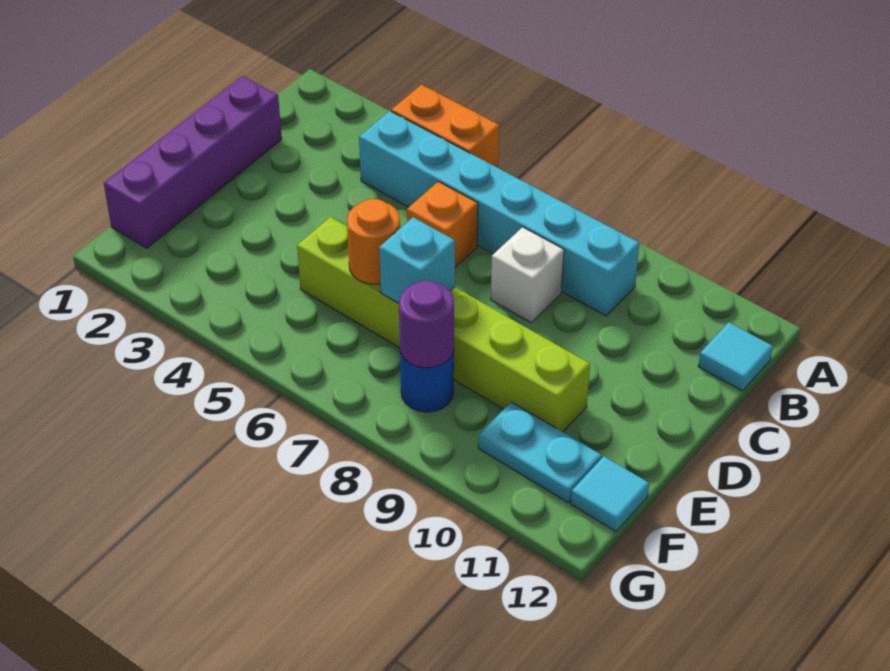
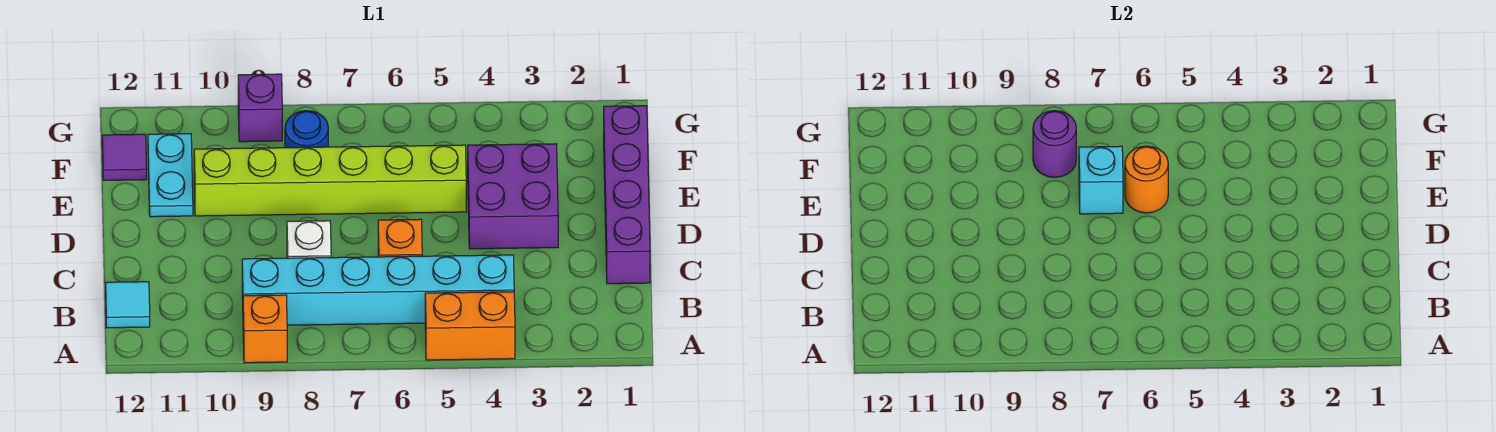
none -> orange brick A9 level 1
none -> purple brick D3:E4 level 1
cyan plate F10:F11 level 1 -> cyan plate E11:F11 level 1
cyan tile F12 level 1 -> purple tile F12 level 1
none -> purple brick G9 level 1

